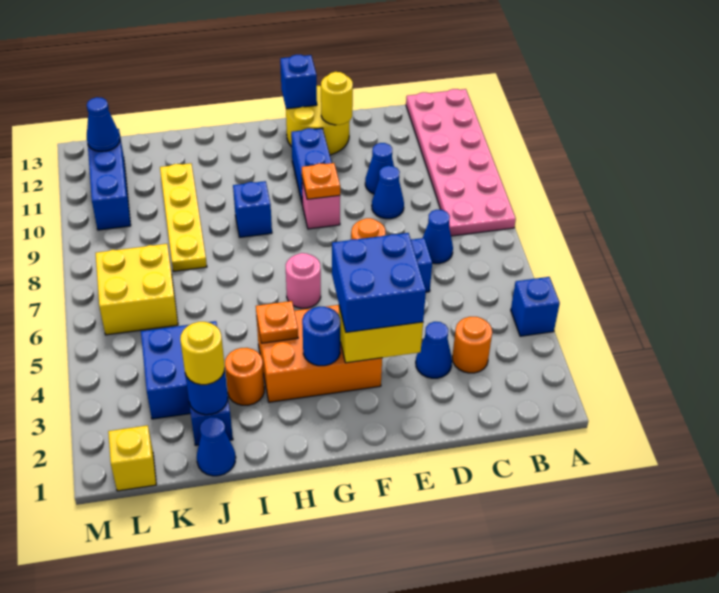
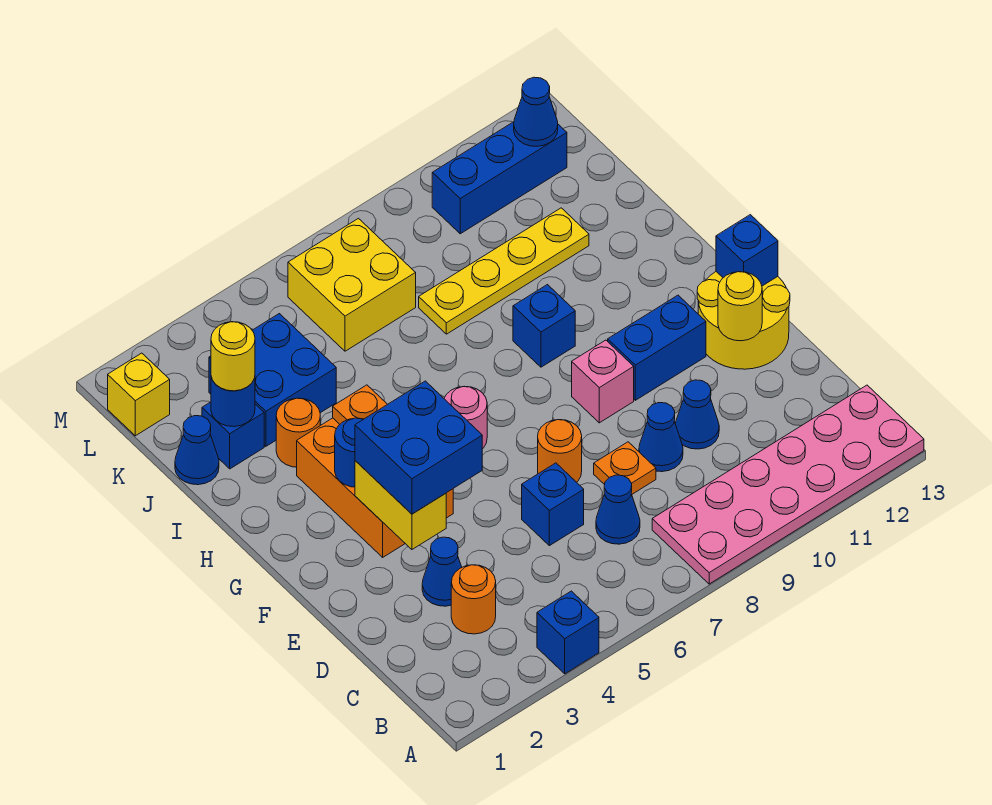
orange plate F9 level 2 -> orange plate D8 level 1

